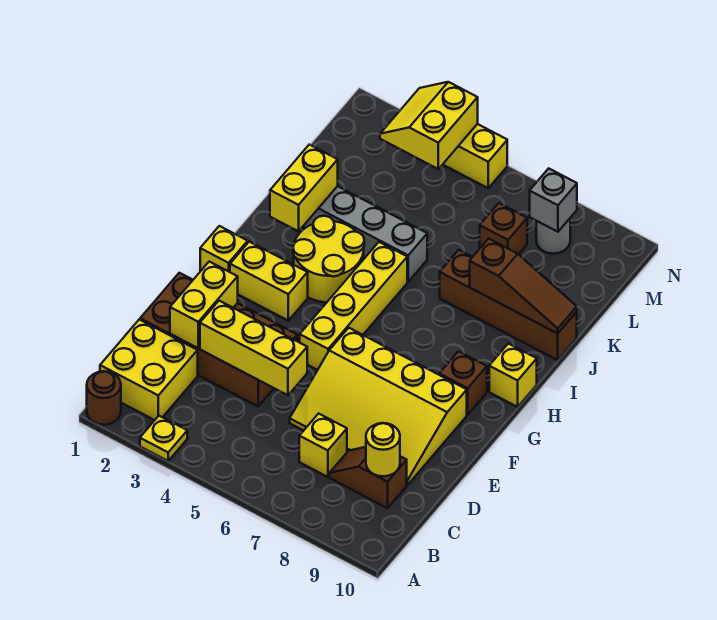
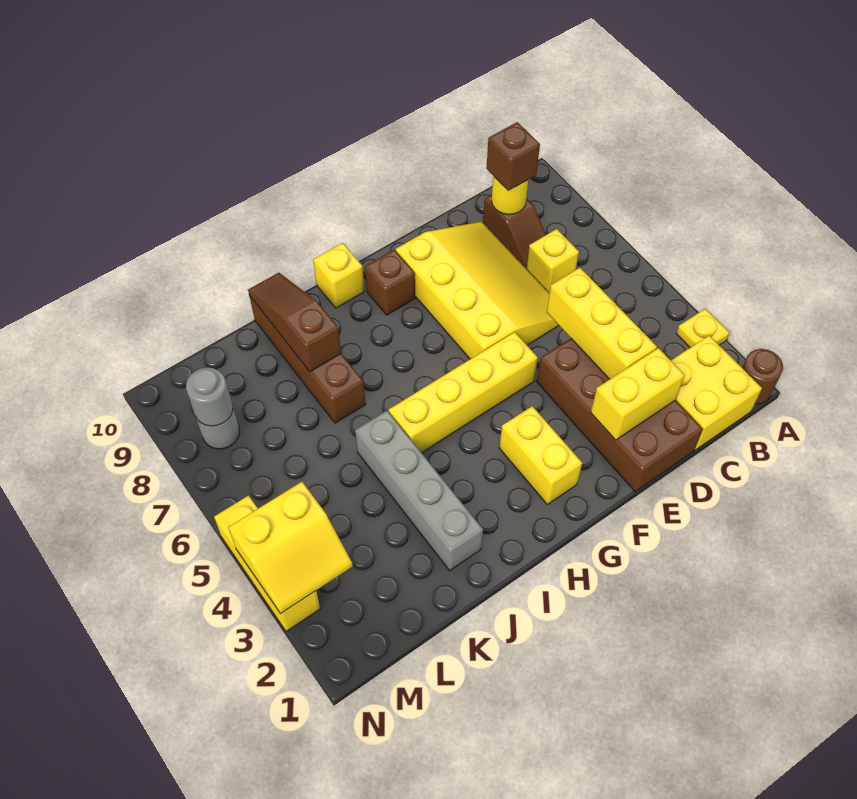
yellow brick G1 level 1 -> none
yellow round brick H3:I4 level 1 -> none
yellow brick I2:J2 level 2 -> none
brown brick L7 level 1 -> brown brick C9 level 3
grey brick M8 level 2 -> grey round brick M8 level 2

